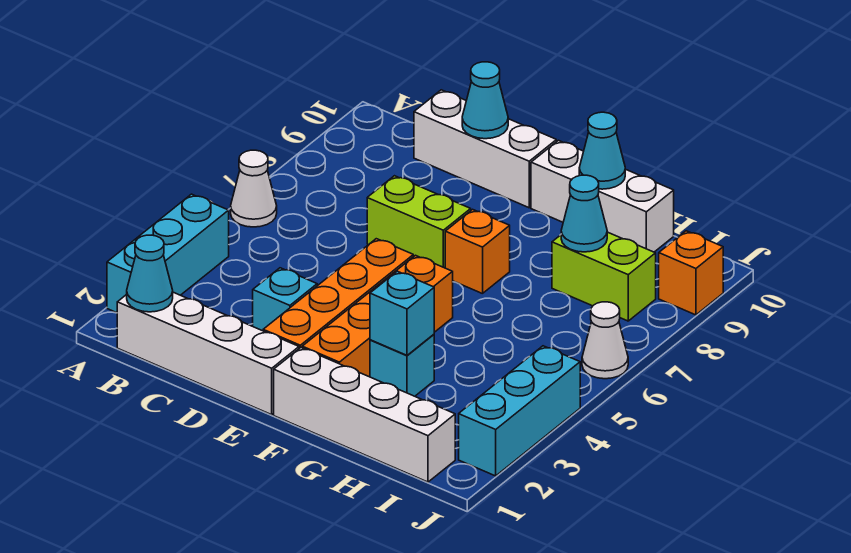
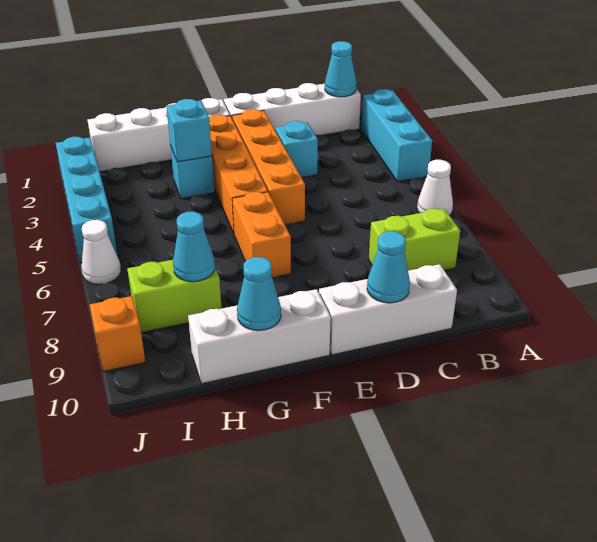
lime brick D7:E7 level 1 -> lime brick B8:C8 level 1
orange brick F7 level 1 -> orange brick F6:F7 level 1
cyan brick J2:J4 level 1 -> cyan brick J2:J5 level 1

